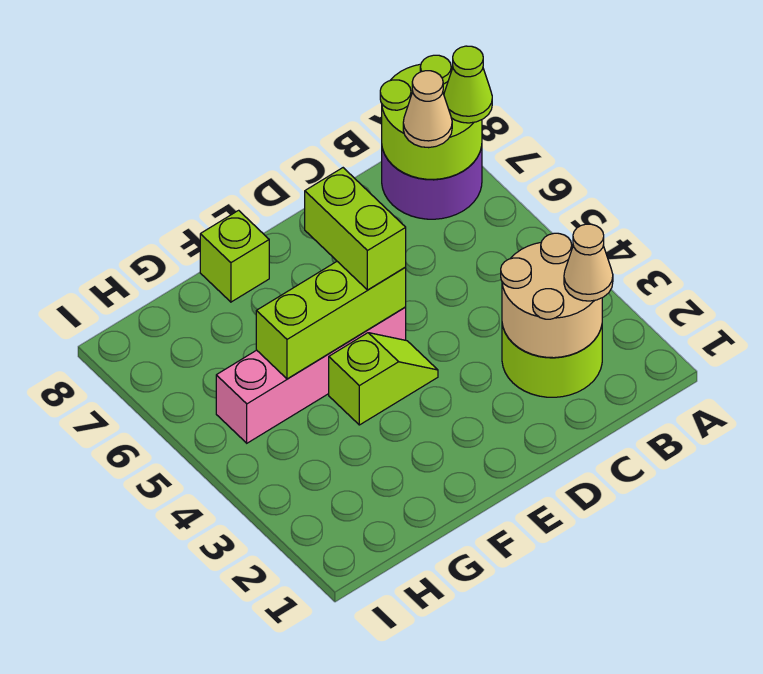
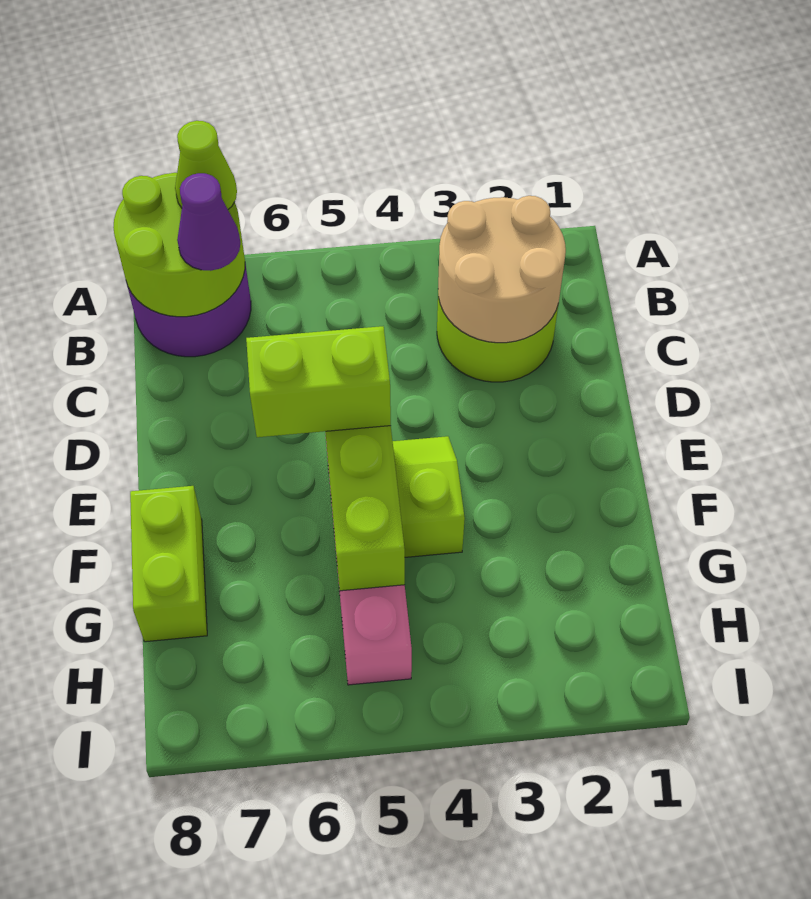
tan cone B2 level 3 -> none
tan cone B7 level 3 -> purple cone B7 level 3
lime brick F8 level 1 -> lime brick F8:G8 level 1

